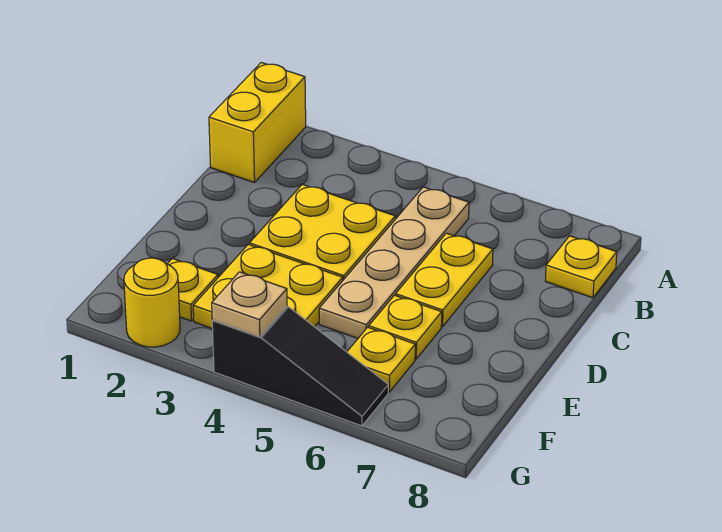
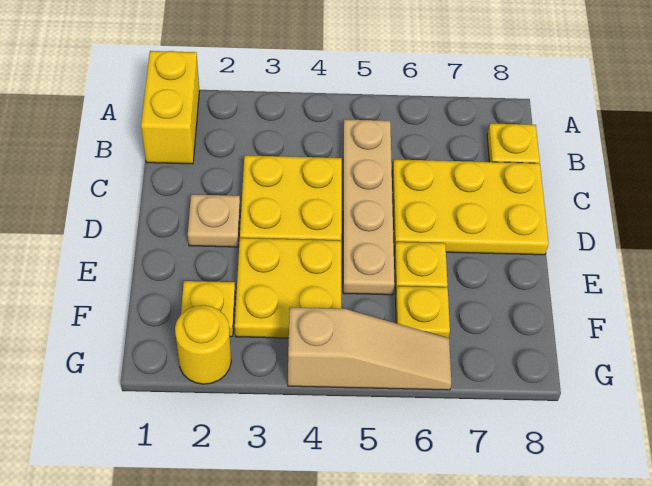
yellow plate C6:D6 level 1 -> yellow plate C6:D8 level 1
black slope G4:G6 level 1 top 4 -> tan slope G4:G6 level 1 top 4
tan plate G4 level 2 -> tan plate D2 level 1

